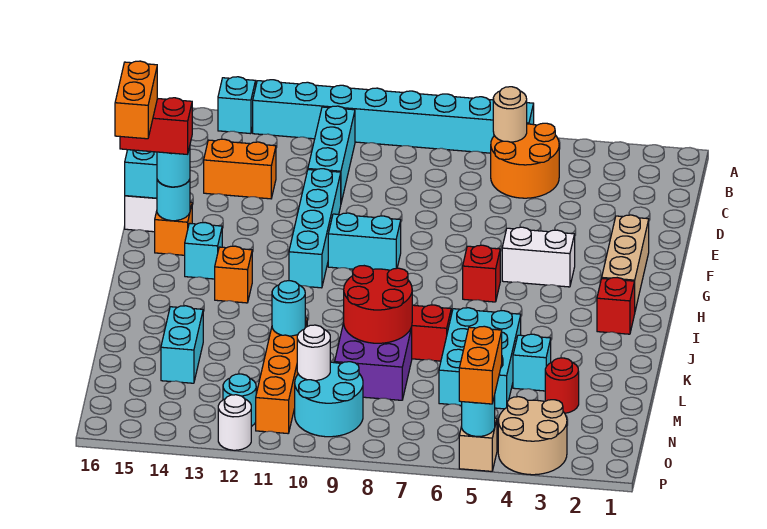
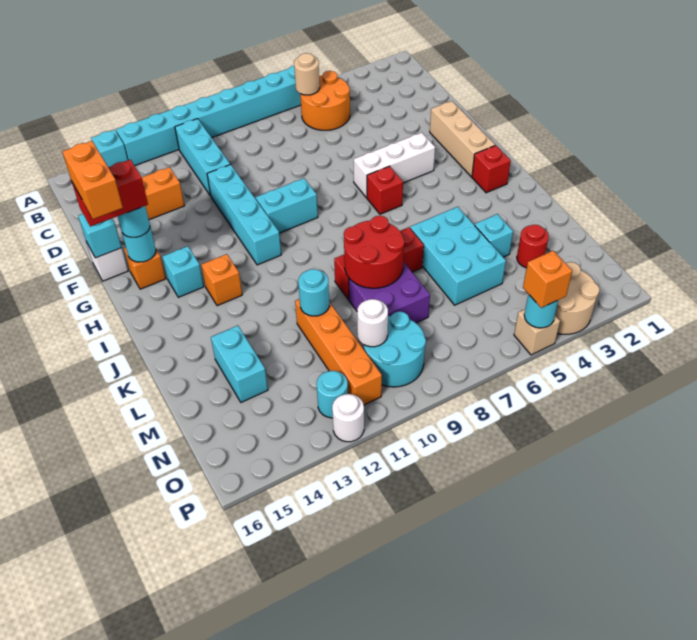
white brick G4:G5 level 1 -> white brick G4:G6 level 1
orange brick O5:P5 level 3 -> orange brick P5 level 3

